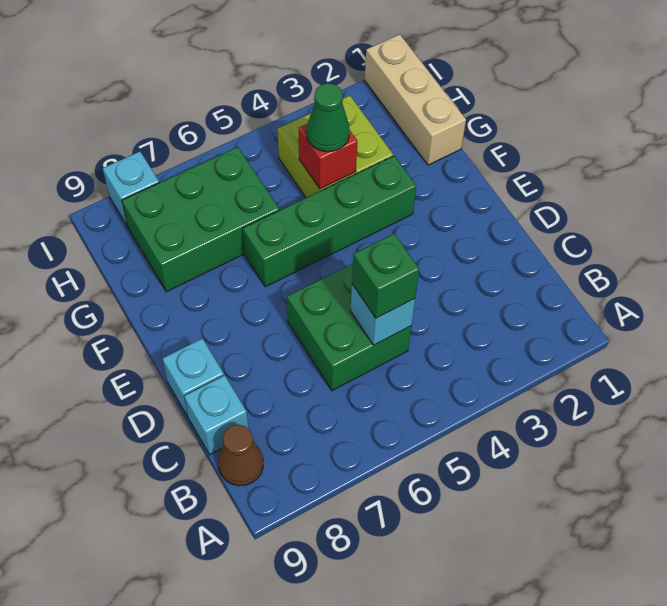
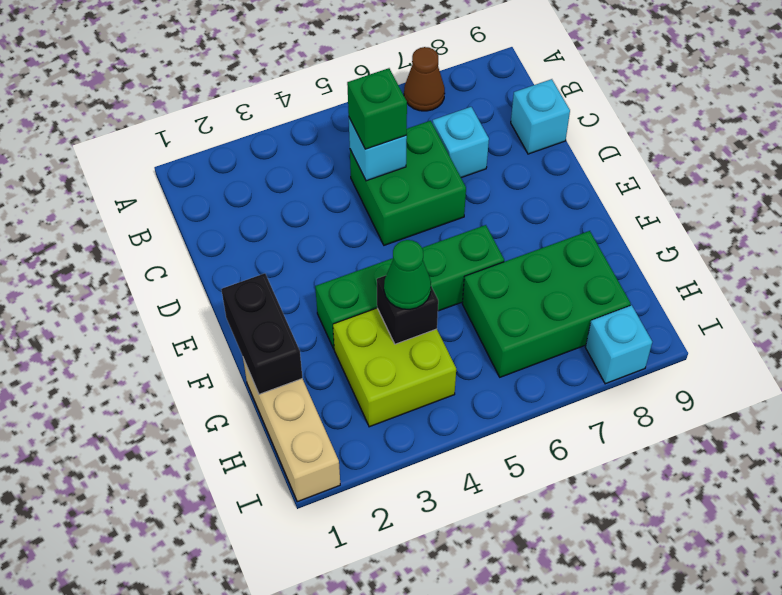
brown cone B9 level 1 -> brown cone A7 level 1
cyan brick D9 level 1 -> cyan brick C7 level 1
none -> black brick F1:G1 level 2
red brick G4 level 2 -> black brick G4 level 2

